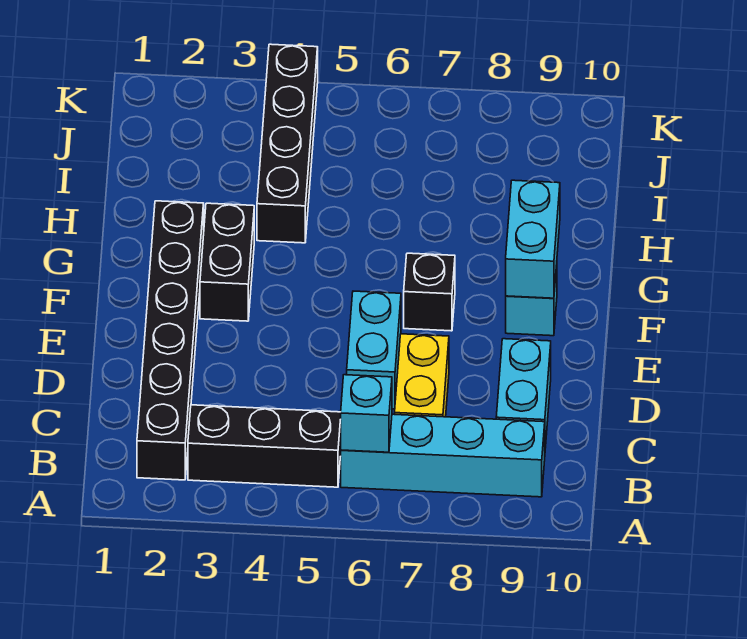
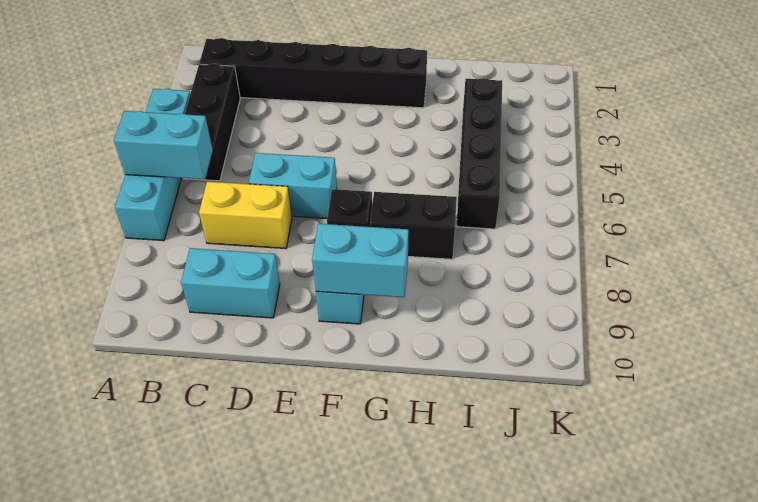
cyan brick B6:B9 level 1 -> cyan brick A4:A7 level 1
cyan brick B6 level 2 -> cyan brick A6:B6 level 2
black brick F3:G3 level 1 -> black brick G7:H7 level 1
black brick H4:K4 level 1 -> black brick I3:I6 level 1

